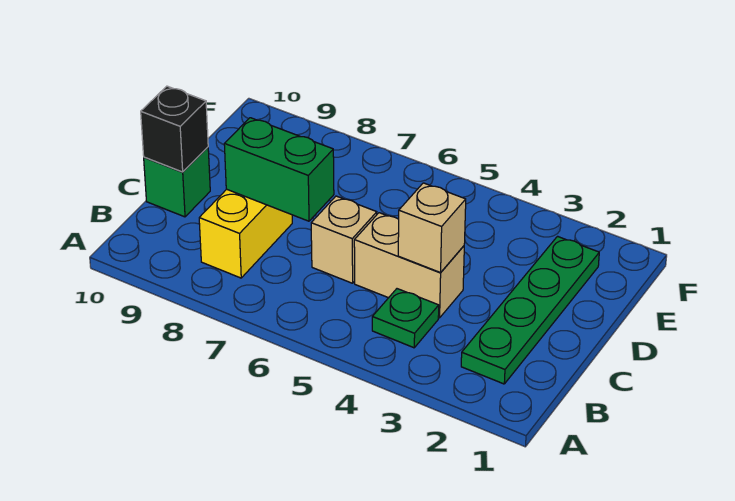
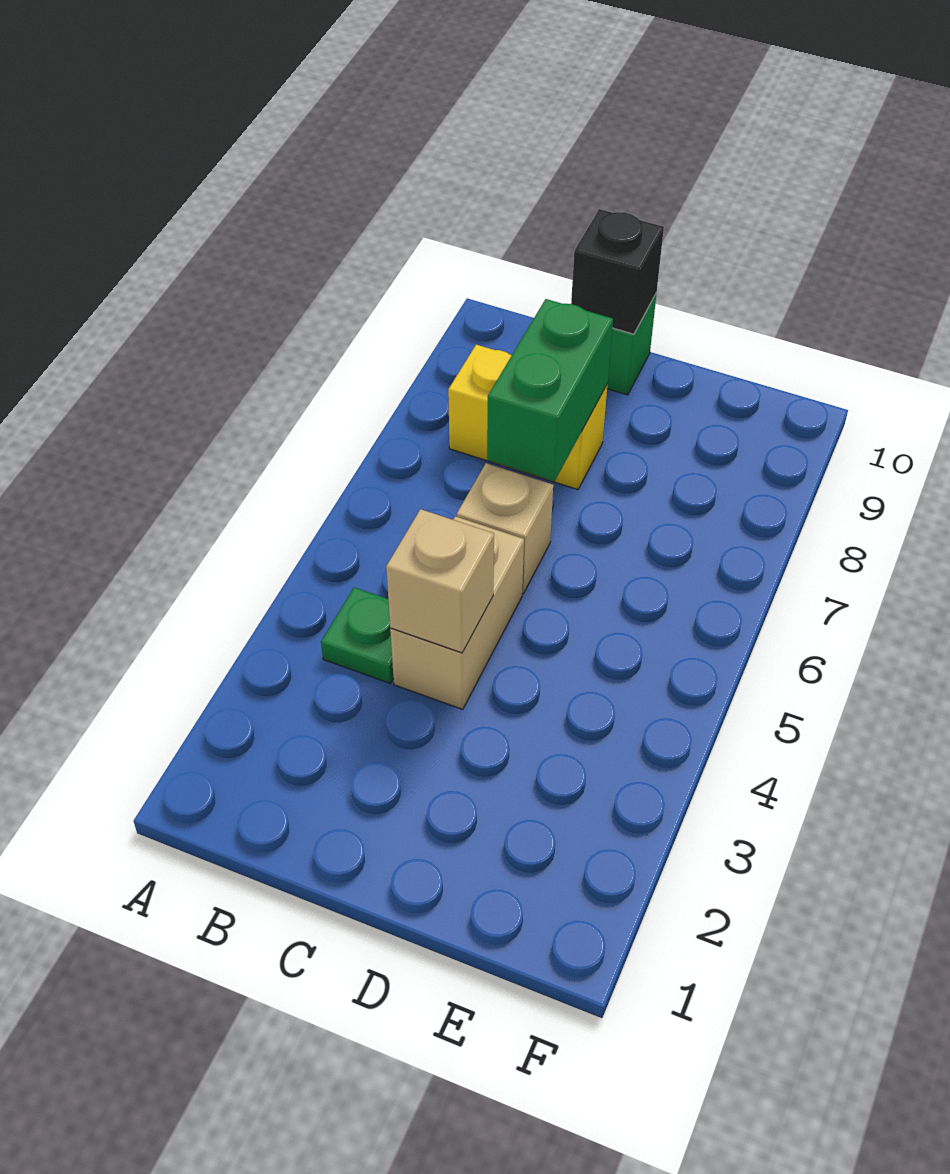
green plate B2:E2 level 1 -> none

